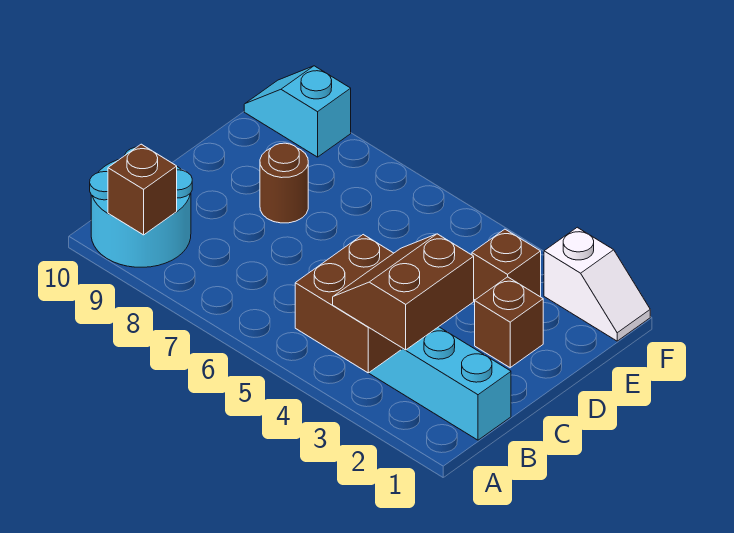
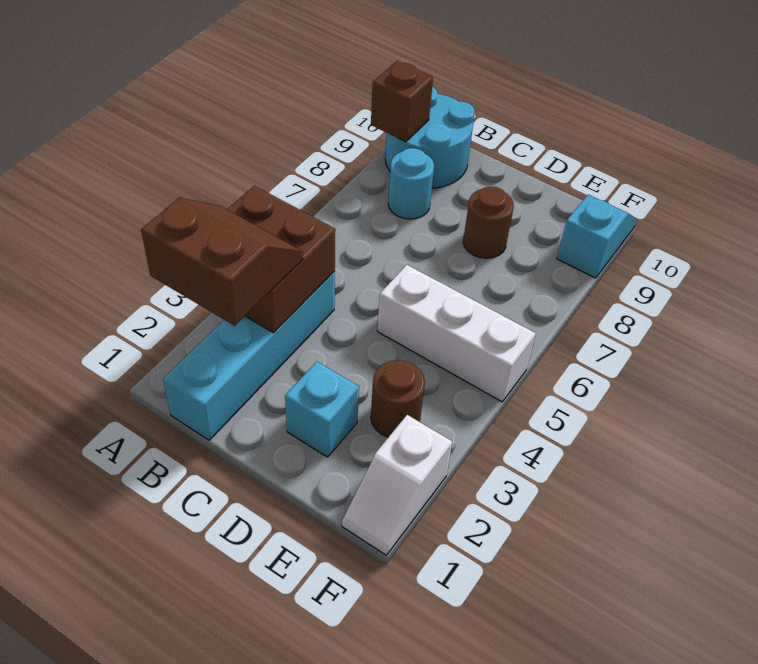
none -> cyan round brick B8 level 1
brown brick D2 level 1 -> cyan brick D2 level 1
none -> white brick D5:F5 level 1
brown brick E3 level 1 -> brown round brick E3 level 1

